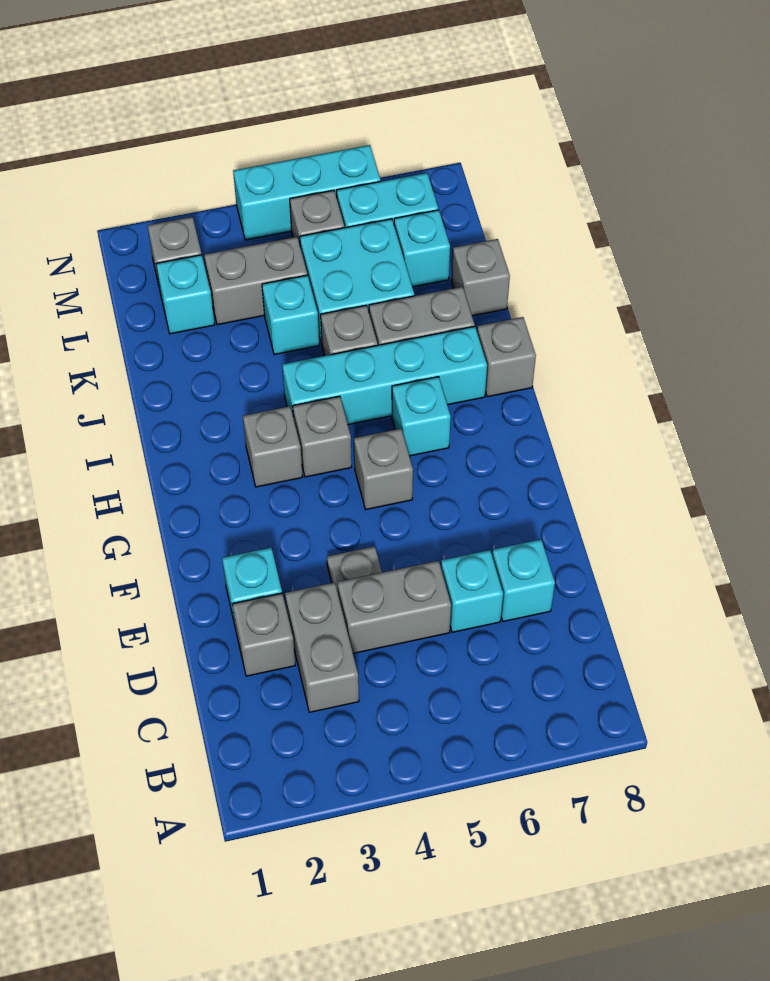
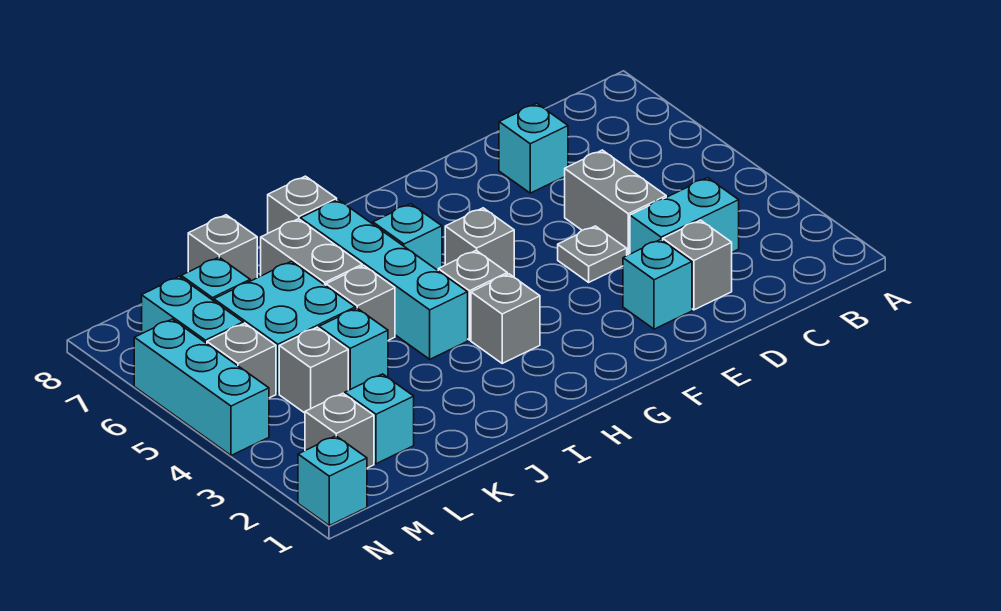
grey brick C3:D3 level 1 -> cyan brick C3:D3 level 1
cyan brick D6 level 1 -> cyan brick N1 level 1
grey brick L3:L4 level 1 -> grey brick L4 level 1

